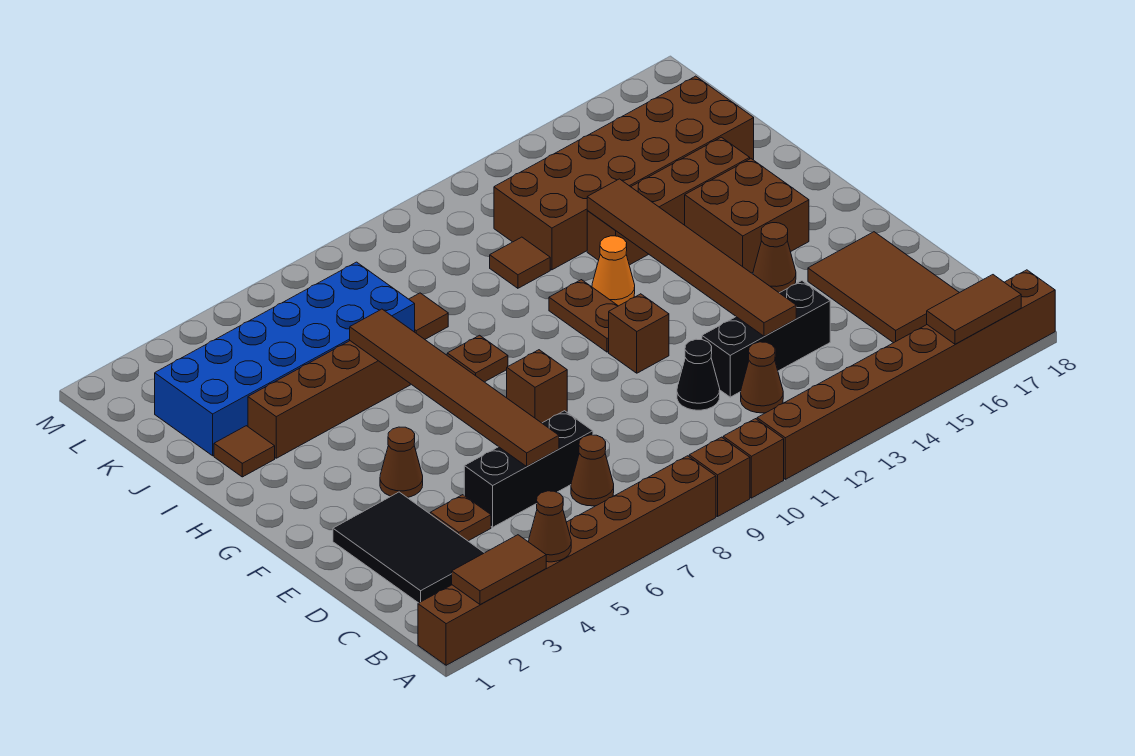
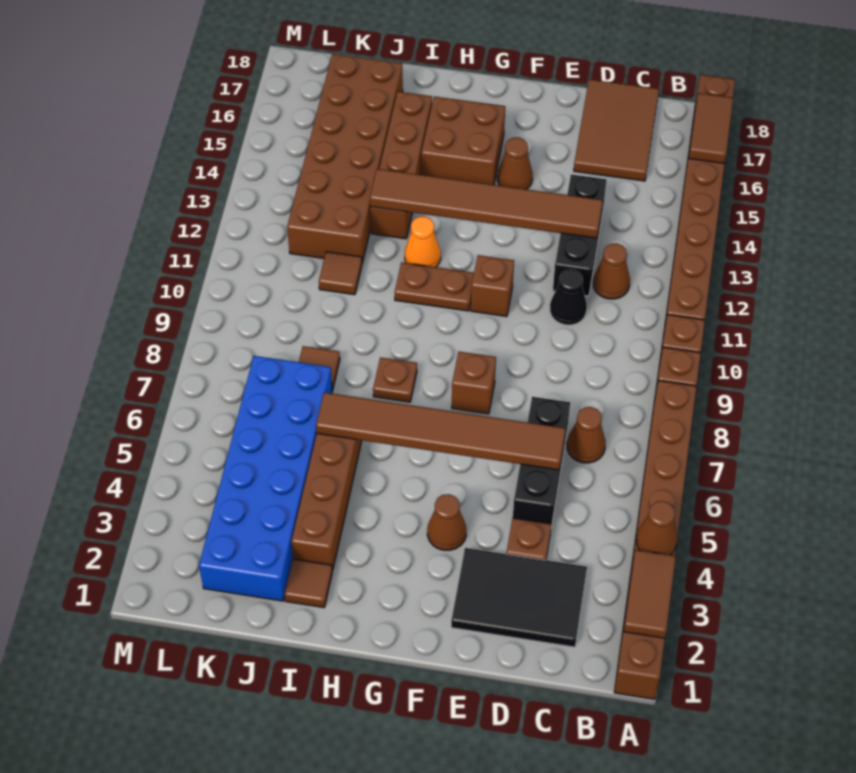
brown tile C16:E17 level 1 -> brown tile C16:D18 level 1

